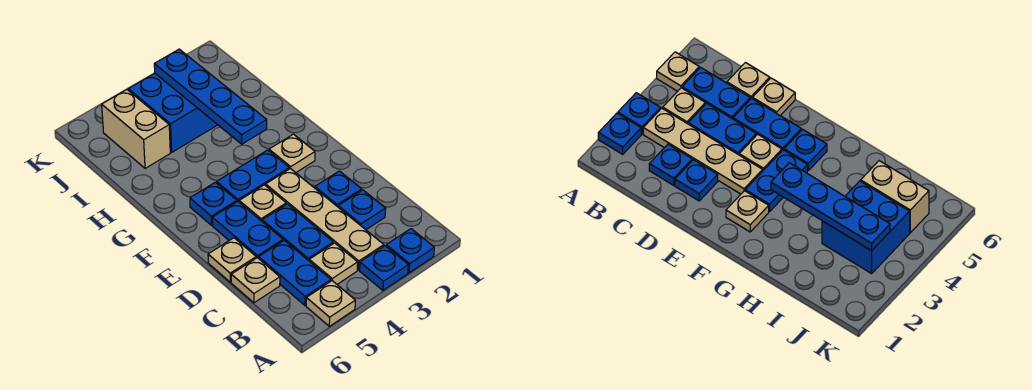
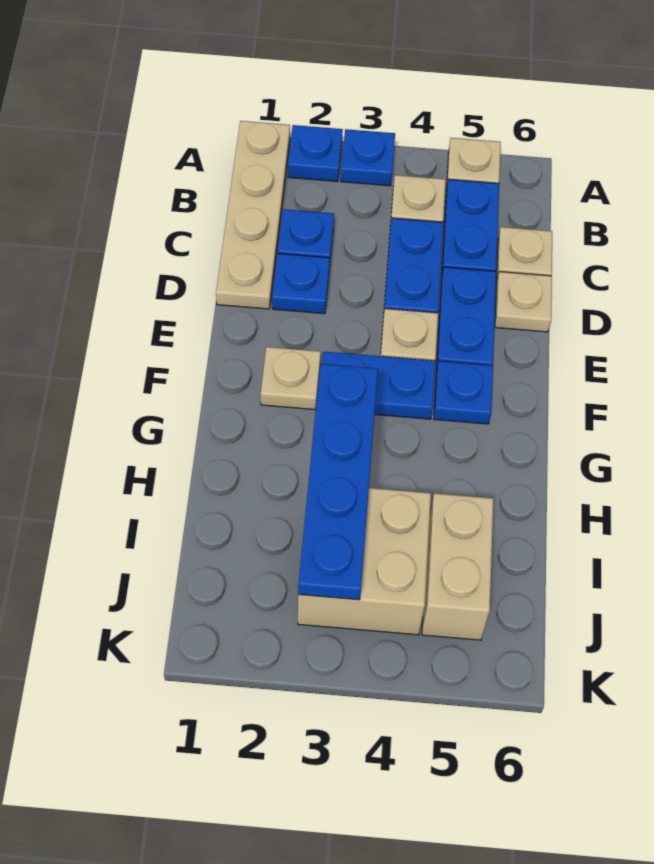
tan plate B3:E3 level 1 -> tan plate A1:D1 level 1
blue brick I3:J4 level 1 -> tan brick I3:J4 level 1

